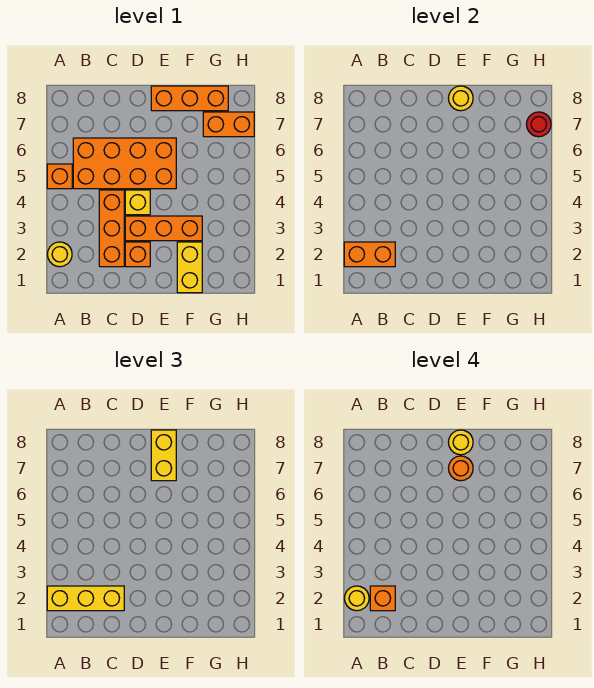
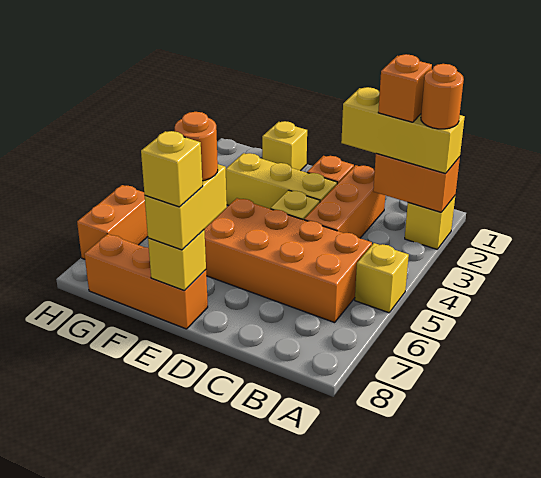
yellow round brick A2 level 1 -> yellow brick A2 level 1
yellow round brick A2 level 4 -> orange round brick A2 level 4
orange brick A5 level 1 -> yellow brick A5 level 1
orange brick D3:F3 level 1 -> yellow brick D3:F3 level 1
yellow round brick E8 level 2 -> yellow brick E8 level 2
yellow round brick E8 level 4 -> yellow brick E8 level 4
yellow brick F1:F2 level 1 -> yellow brick F1 level 1
orange brick G7:H7 level 1 -> orange brick H6:H7 level 1
red round brick H7 level 2 -> none

